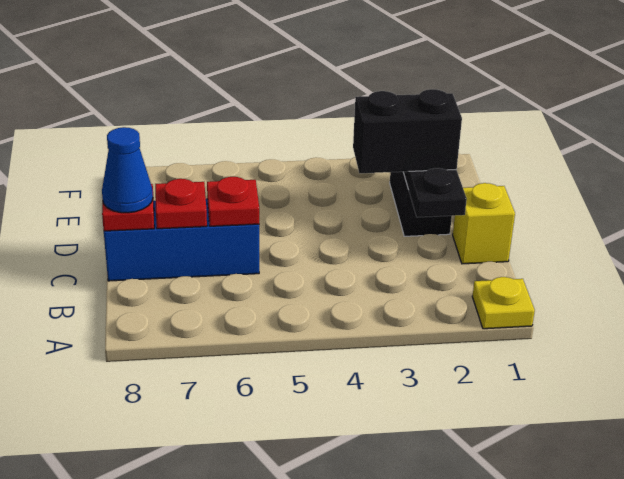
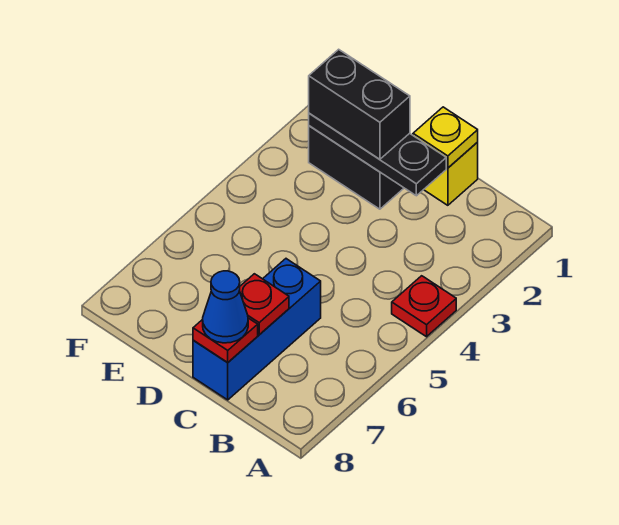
yellow plate A1 level 1 -> yellow plate C1 level 2
red plate C6 level 2 -> red plate A4 level 1
black brick D2:D3 level 3 -> black brick D2:E2 level 3

